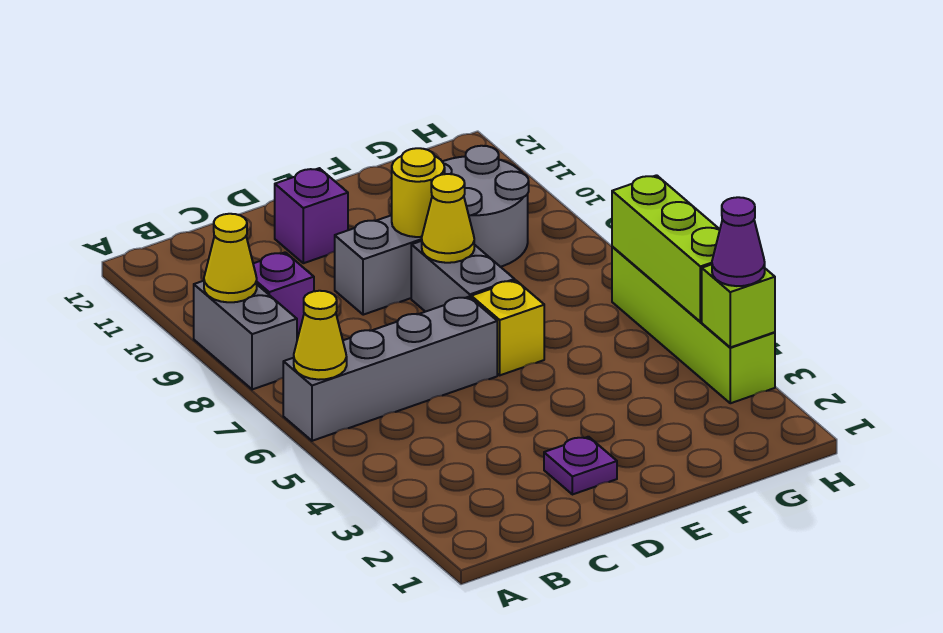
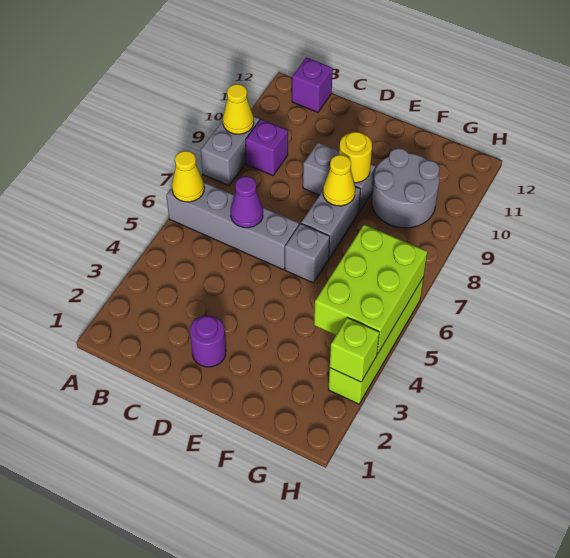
purple plate D2 level 1 -> purple round brick D2 level 1
purple brick D11 level 1 -> purple brick B12 level 1
yellow brick E6 level 1 -> grey brick E6 level 1
purple cone H3 level 3 -> purple cone C6 level 2
lime brick H4:H6 level 2 -> lime brick G4:H6 level 2

